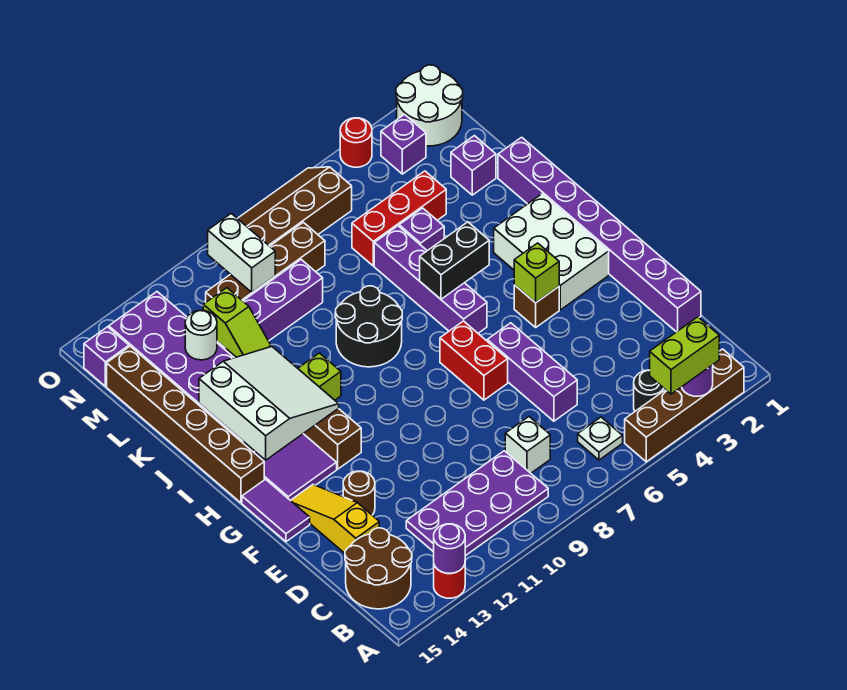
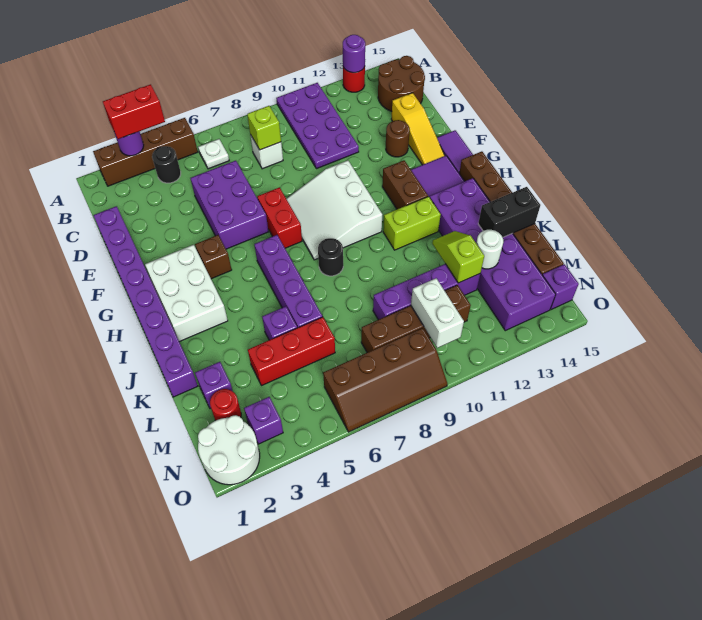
lime brick A3:A4 level 3 -> red brick A3:A4 level 3
purple plate B9:C12 level 1 -> purple plate A10:D11 level 1
purple brick D6:F6 level 1 -> purple brick D5:F6 level 1
lime brick G4 level 2 -> lime brick C8 level 2
white slope H12:J14 level 2 top 14 -> white slope F8:H10 level 1 top 10
black brick I5:I6 level 2 -> black brick K14:K15 level 2
black round brick I8:J9 level 1 -> black round brick I8 level 1
red round brick O4 level 1 -> red round brick M2 level 1

